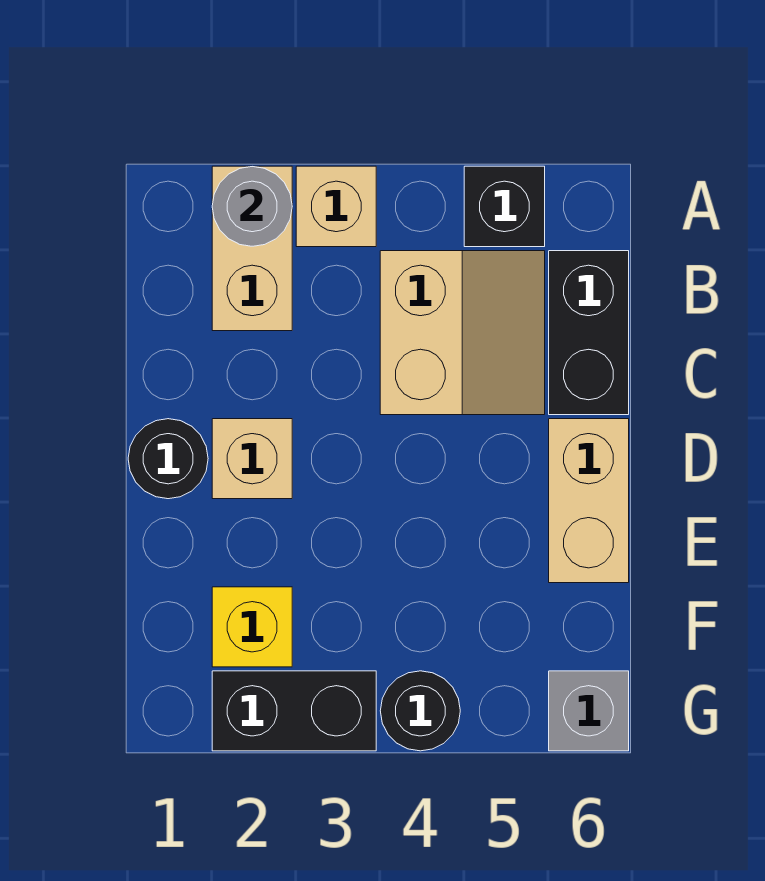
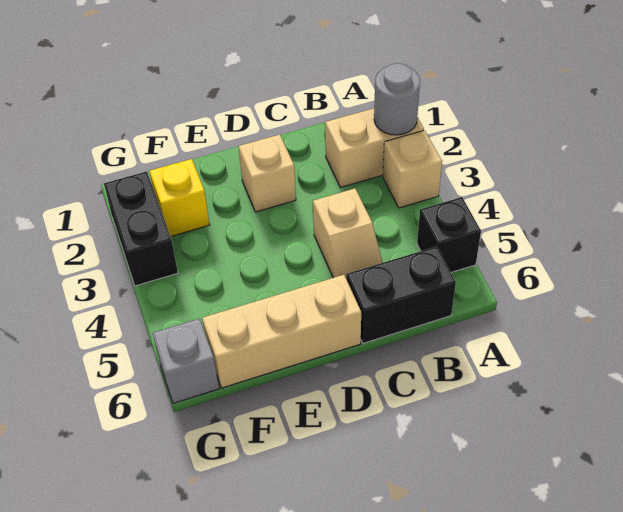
tan slope B4:C5 level 1 top 4 -> tan slope C4:C5 level 1 top 4
black round brick D1 level 1 -> none
tan brick D6:E6 level 1 -> tan brick D6:F6 level 1
black round brick G4 level 1 -> none

